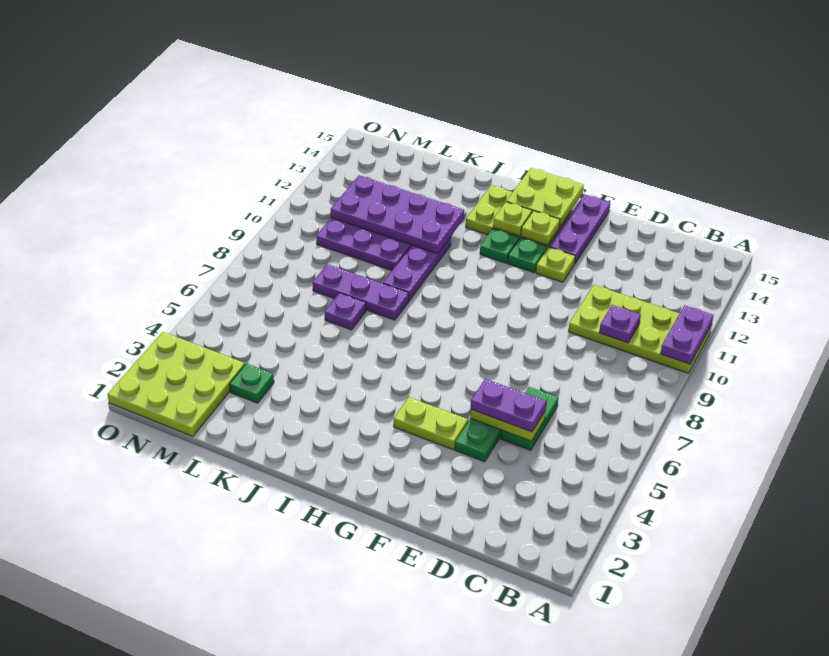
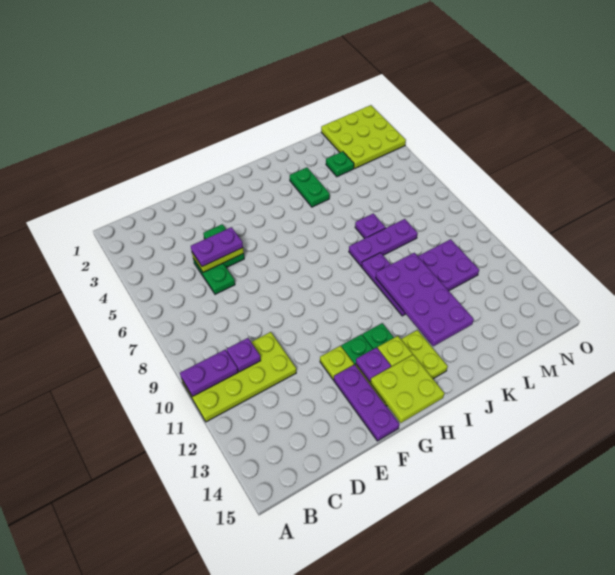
purple plate A10:A11 level 2 -> purple plate A10:B10 level 2
lime plate F4:G4 level 1 -> none
lime plate G13 level 2 -> purple plate G13 level 2
none -> green plate J3:J4 level 1
purple plate J11:M12 level 2 -> purple plate J10:K13 level 2

